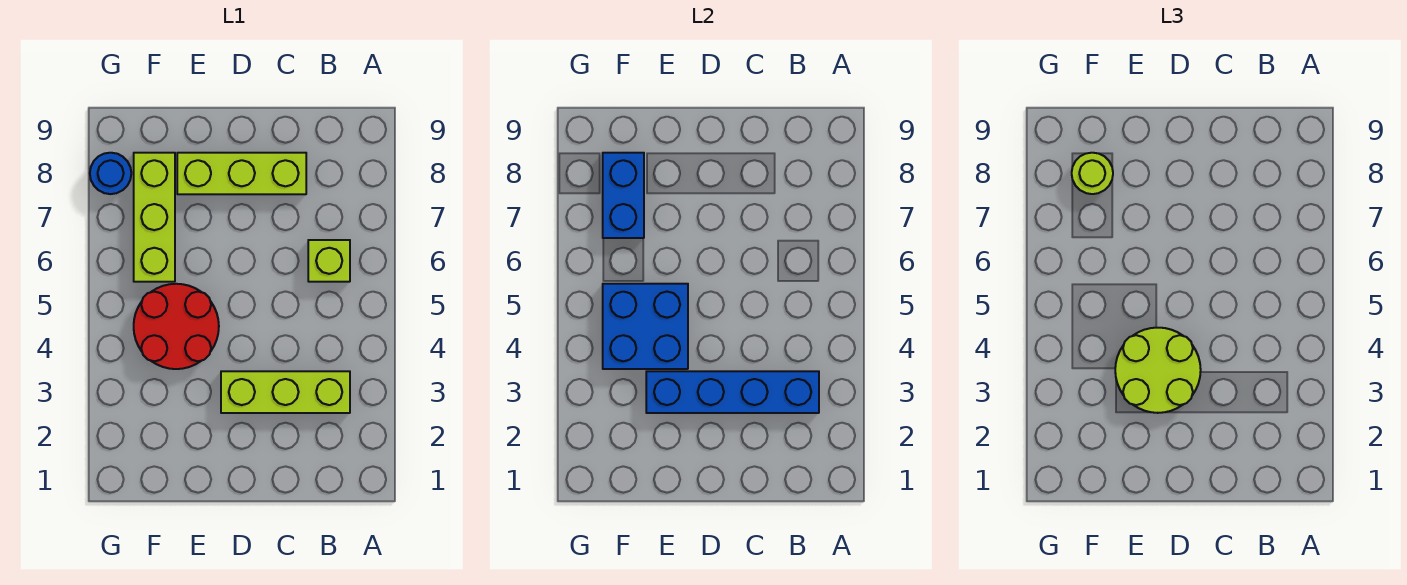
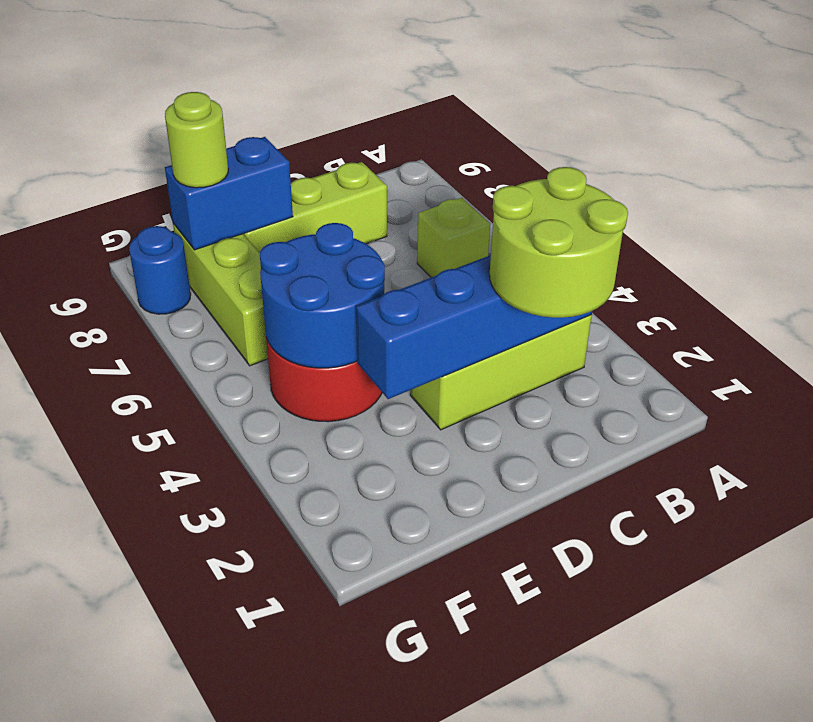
lime round brick D3:E4 level 3 -> lime round brick B2:C3 level 3
blue brick E4:F5 level 2 -> blue round brick E4:F5 level 2
blue brick F7:F8 level 2 -> blue brick E8:F8 level 2

